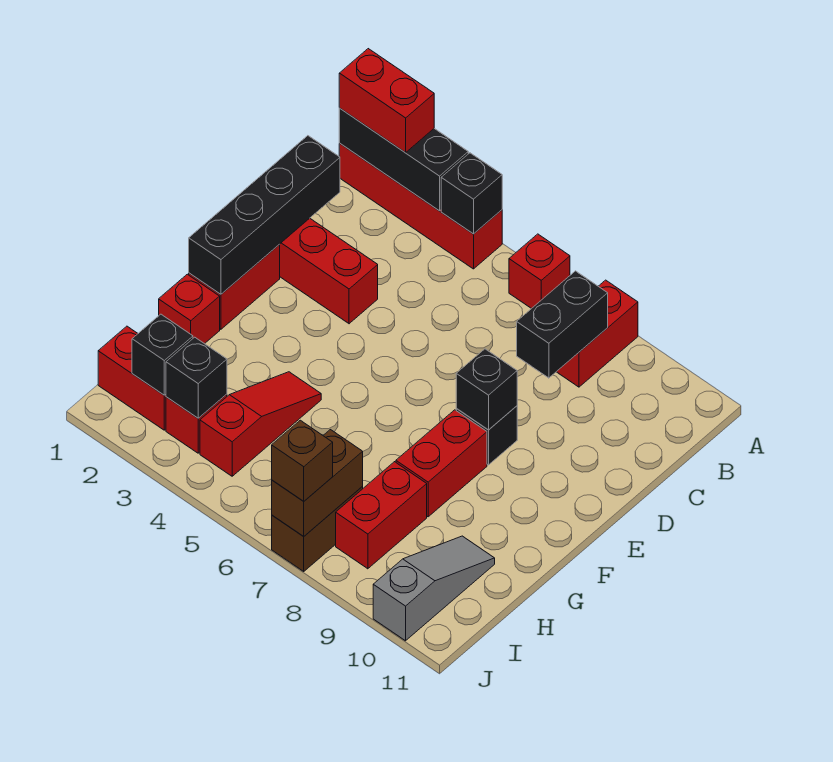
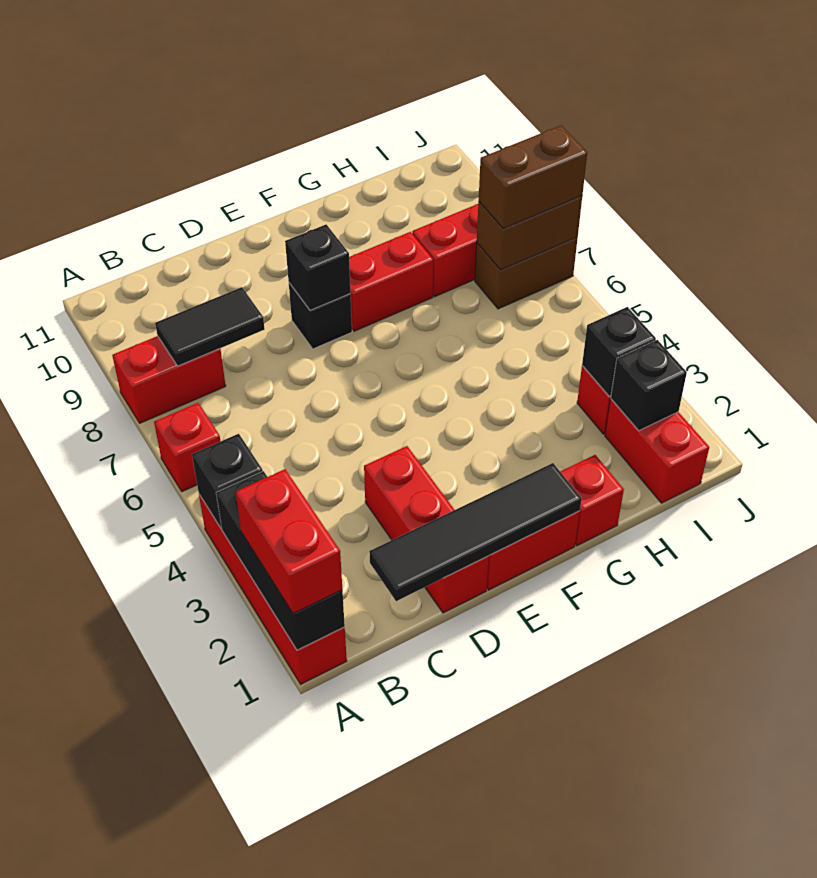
black brick B8:C8 level 2 -> black tile B8:C8 level 2
black brick C1:F1 level 2 -> black tile C1:F1 level 2
red slope G4:I4 level 1 top I -> none
grey slope H10:J10 level 1 top J -> none
brown brick J7 level 3 -> brown brick I7:J7 level 3

